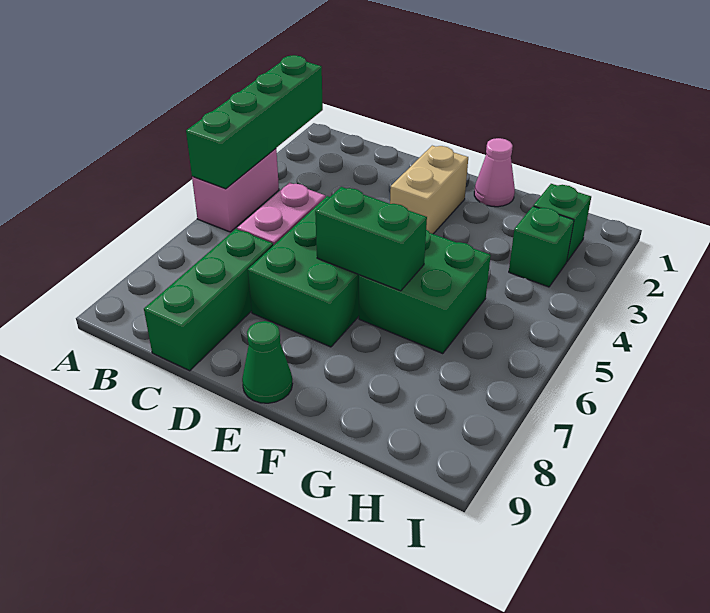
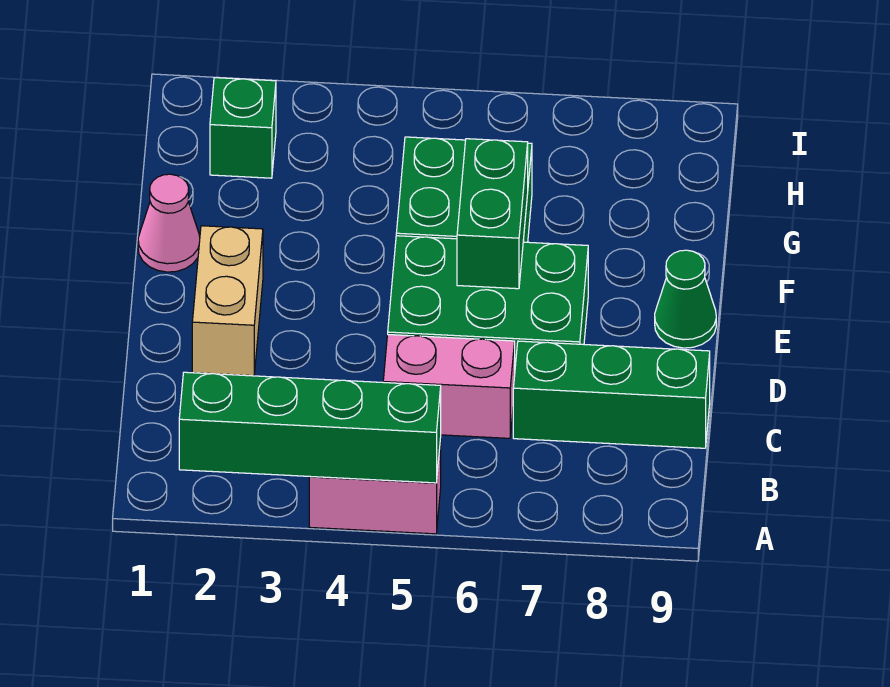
tan brick E2:E3 level 1 -> tan brick D2:E2 level 1
green brick H3 level 1 -> none

